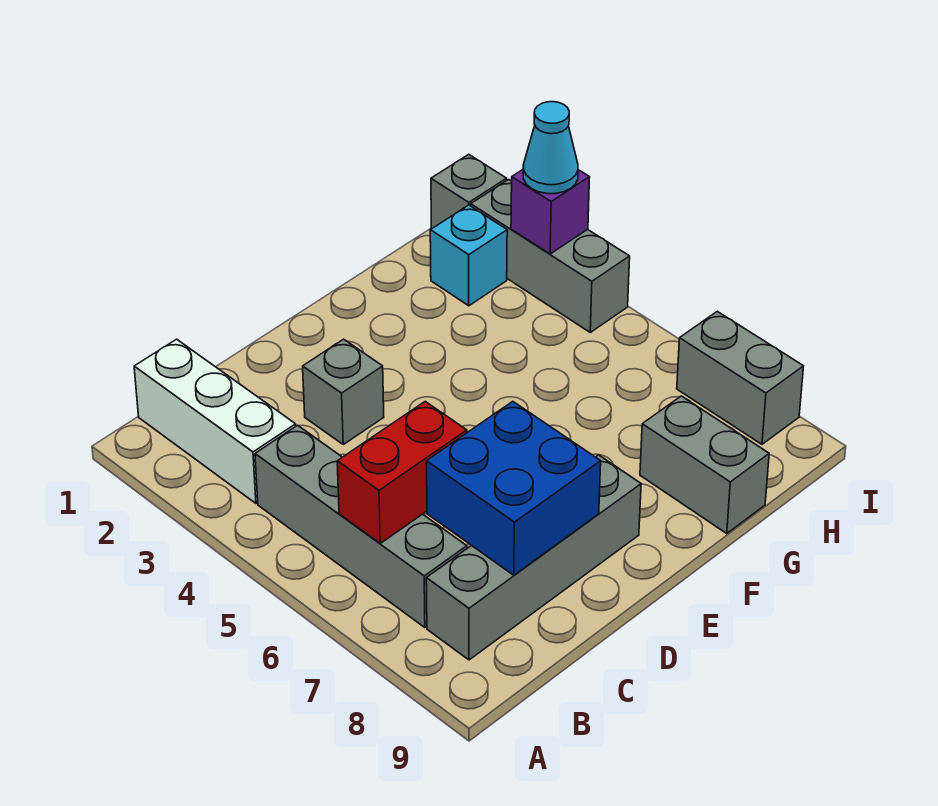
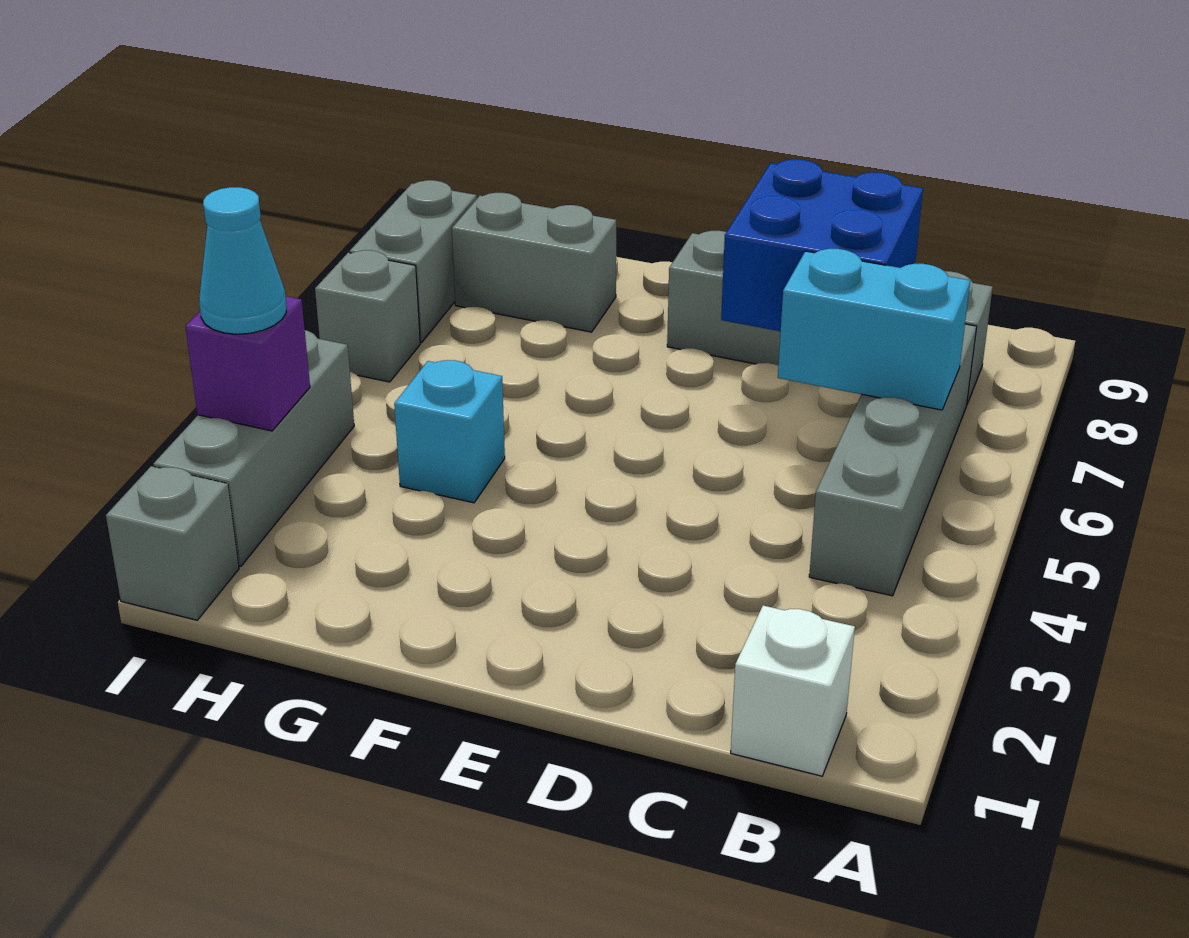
white brick B1:B3 level 1 -> white brick B1 level 1
red brick B6:C6 level 2 -> cyan brick B6:C6 level 2
grey brick D3 level 1 -> grey brick I6 level 1
grey brick G8:G9 level 1 -> grey brick G8:H8 level 1
cyan brick H2 level 1 -> cyan brick G4 level 1

